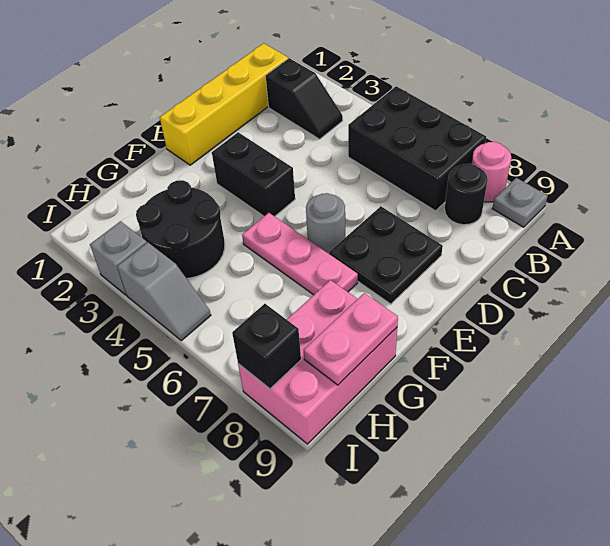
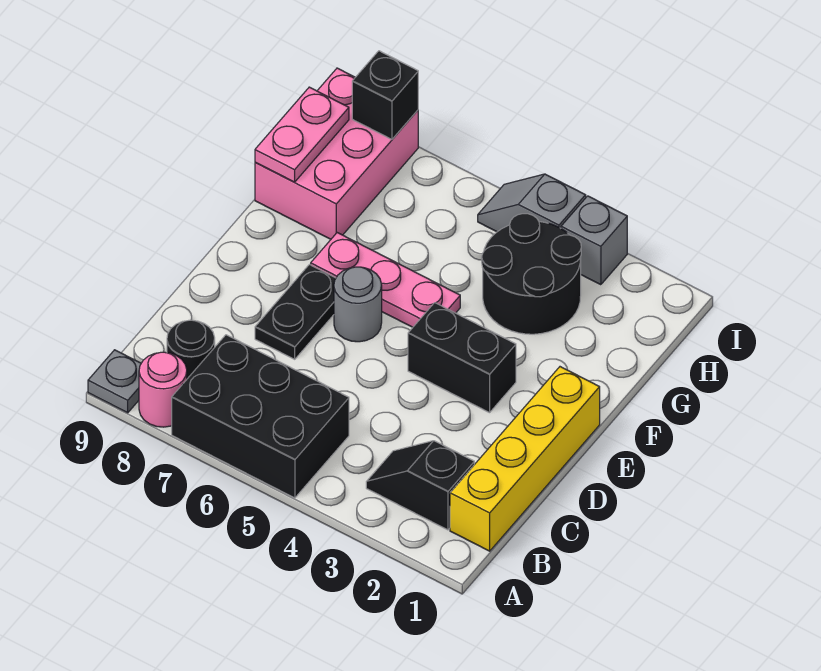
black plate D7:E8 level 1 -> black plate D7:E7 level 1

